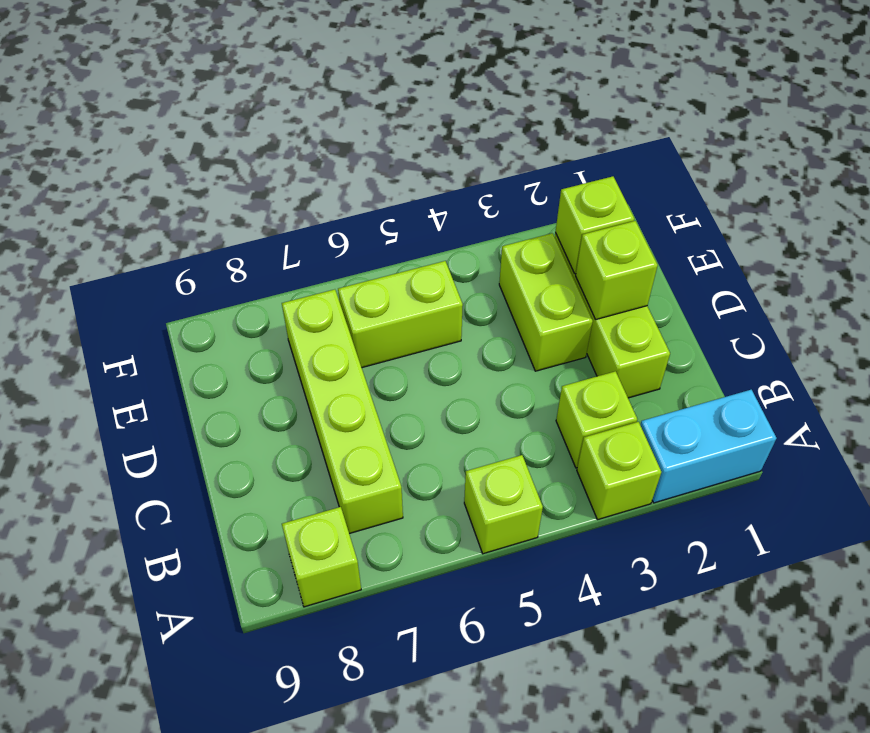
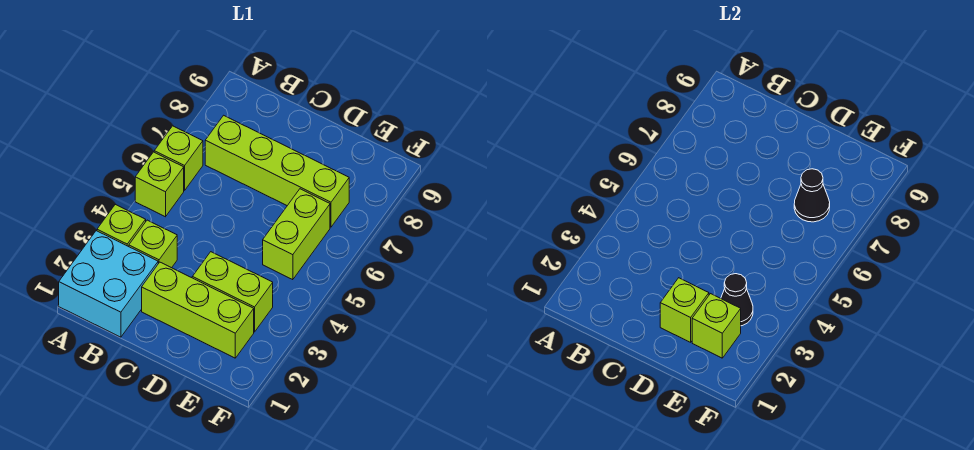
cyan brick A1:A2 level 1 -> cyan brick A1:B2 level 1
lime brick A8 level 1 -> lime brick A6 level 1
none -> black cone E3 level 2
none -> black cone E7 level 2

